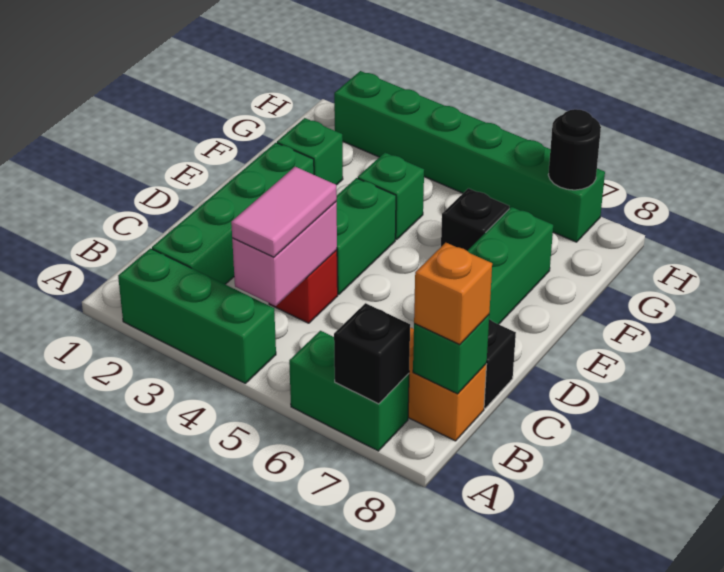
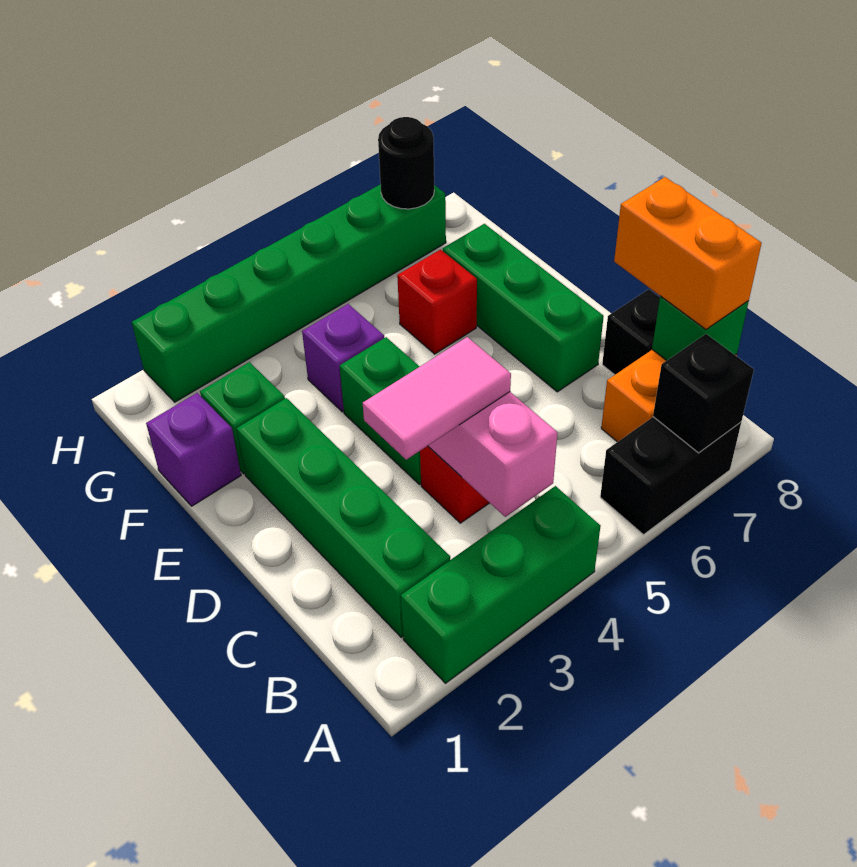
green brick A6:A7 level 1 -> black brick A6:A7 level 1
pink tile B4:C4 level 3 -> pink tile C3:C4 level 3
orange brick B8 level 3 -> orange brick B8:C8 level 3
none -> purple brick F1 level 1
green brick F4 level 1 -> purple brick F4 level 1
black brick F6 level 1 -> red brick F6 level 1

